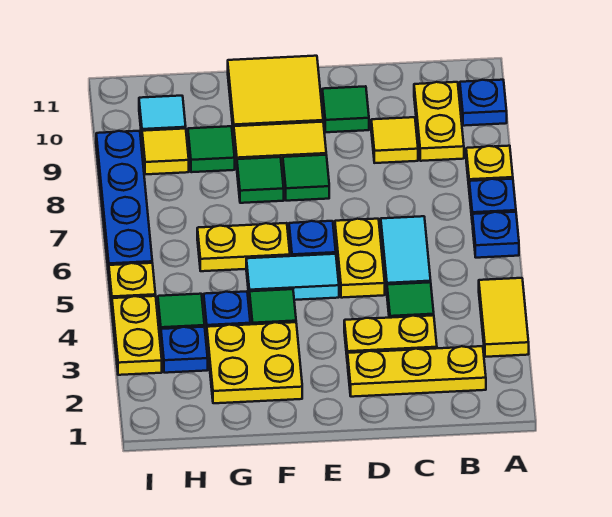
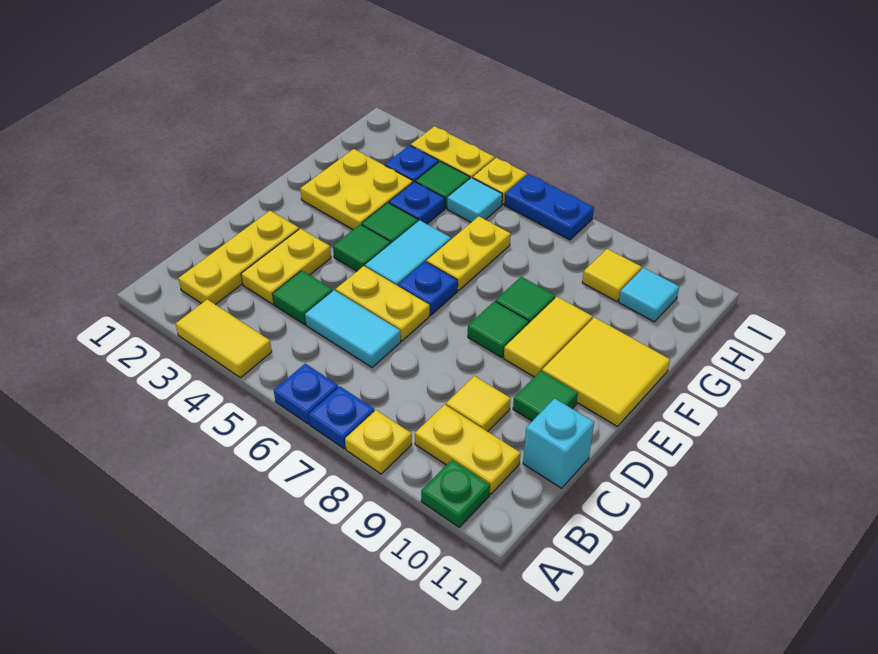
blue plate A10 level 1 -> green plate A10 level 1
none -> cyan brick C11 level 1
green tile G9 level 1 -> green tile E4 level 1
none -> cyan tile H5 level 1
blue plate I6:I9 level 1 -> blue plate I6:I7 level 1

